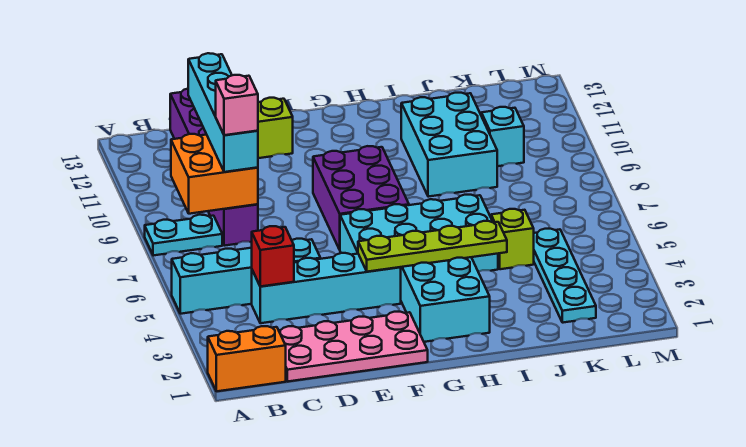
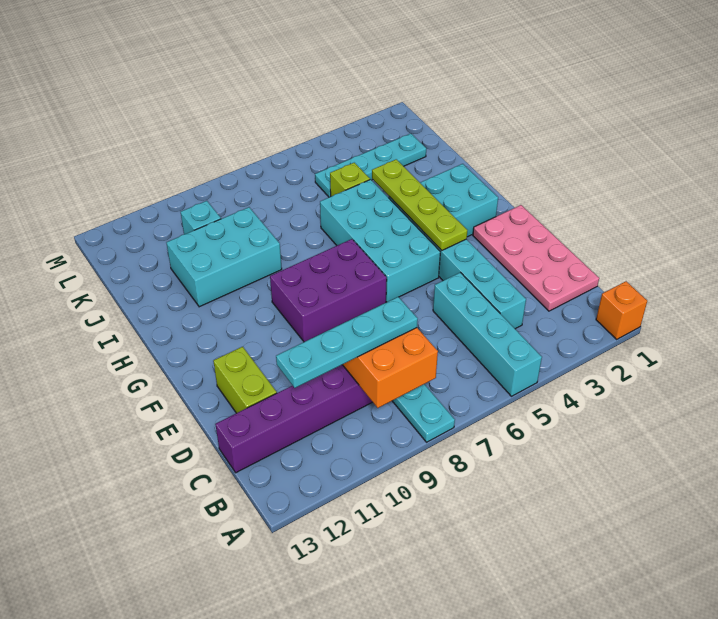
orange brick A1:B1 level 1 -> orange brick A1 level 1
red brick C4 level 2 -> none
cyan brick C8:C11 level 3 -> cyan plate C8:C11 level 3
pink brick C8 level 4 -> none

